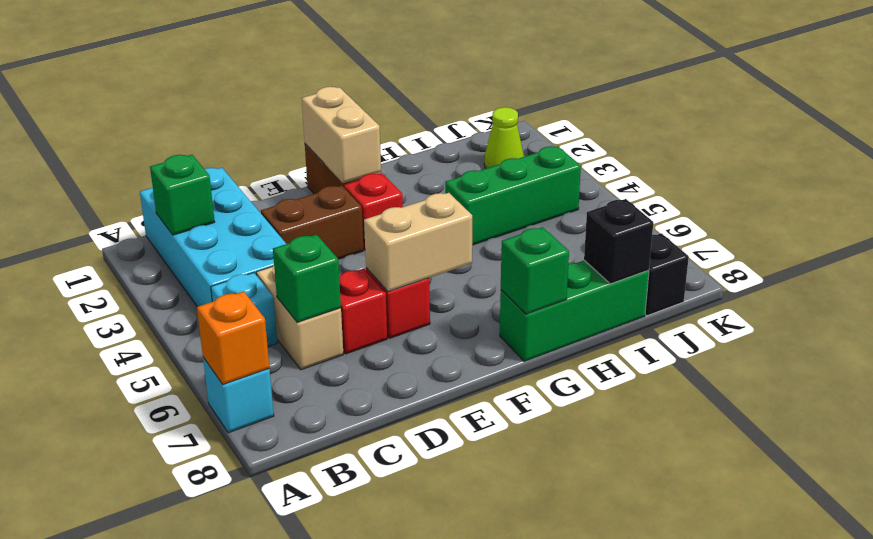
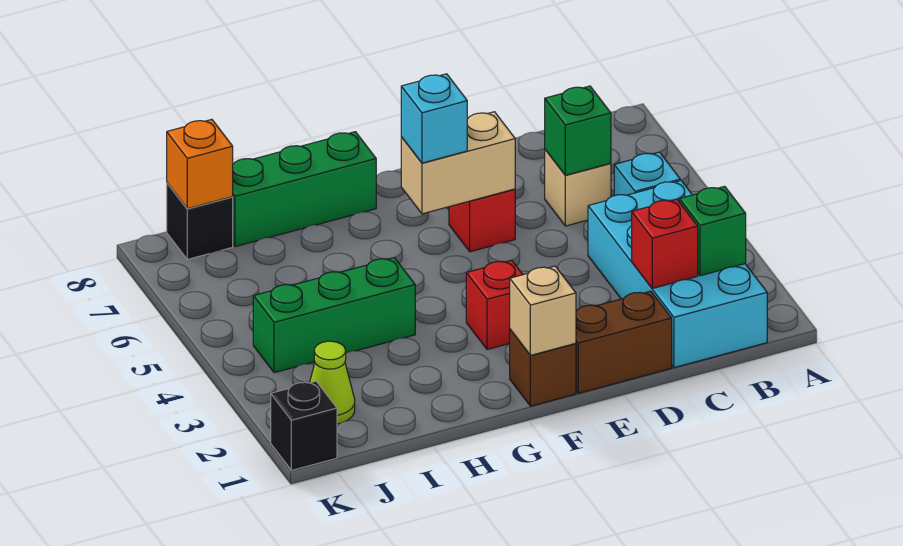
cyan brick A7 level 1 -> cyan brick F6 level 3
orange brick A7 level 2 -> orange brick J8 level 2
tan brick C5:C6 level 1 -> tan brick C6 level 1
brown brick D3:E3 level 1 -> brown brick D1:E1 level 1
red brick D6 level 1 -> red brick C2 level 2
tan brick F1:F2 level 2 -> tan brick F1 level 2
green brick G8 level 2 -> none
black brick I8 level 2 -> black brick K1 level 1

